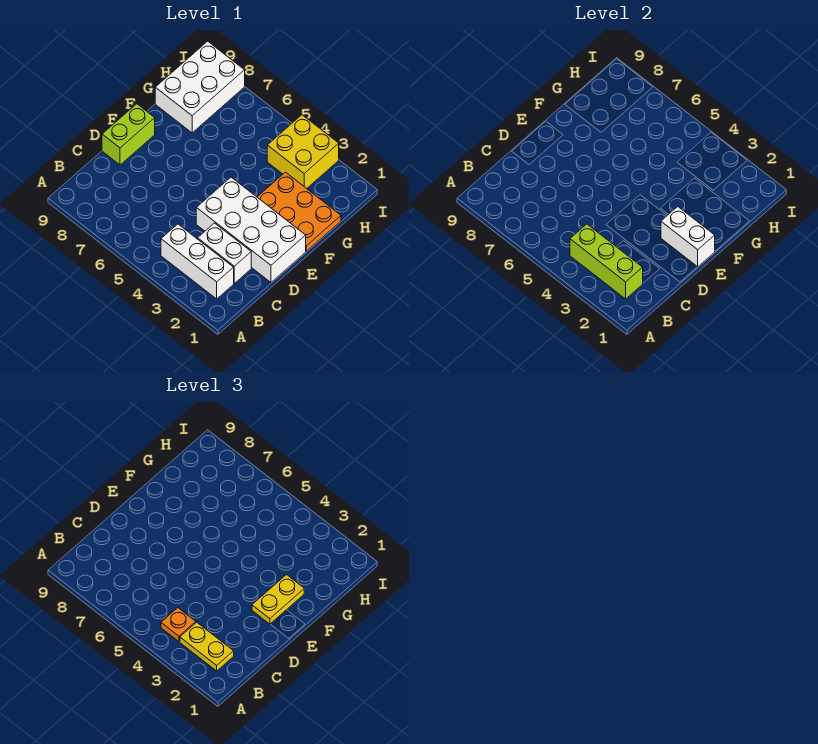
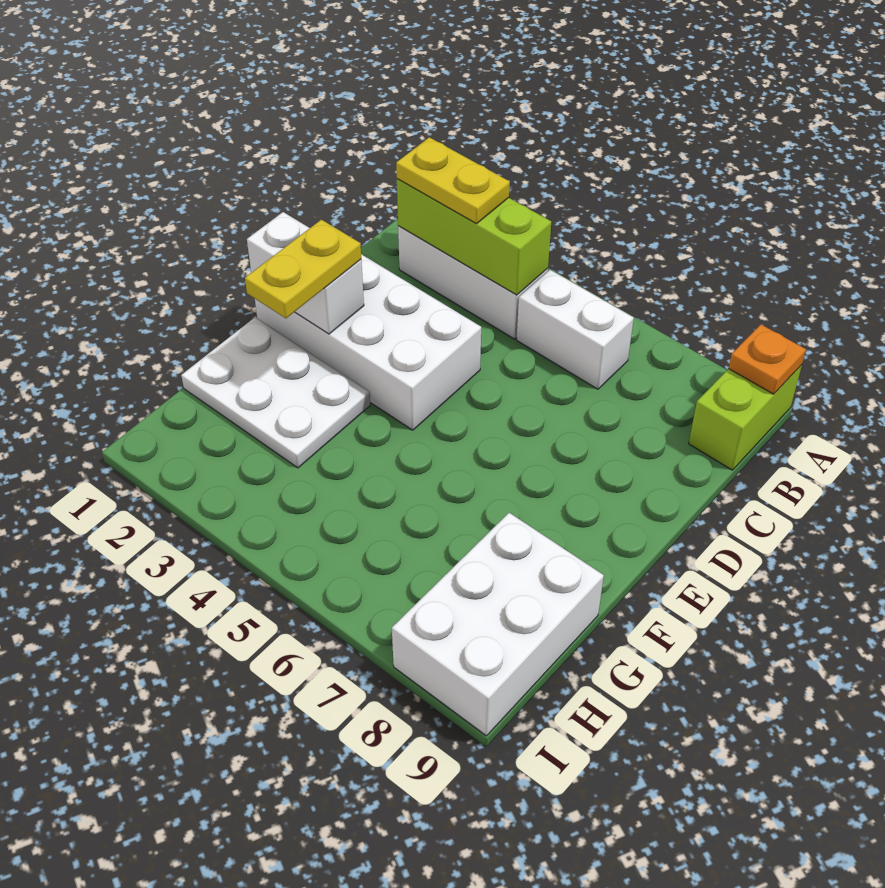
orange plate B4 level 3 -> orange plate A9 level 2
white brick C2:C3 level 1 -> white brick B5:B6 level 1
lime brick D9:E9 level 1 -> lime brick A9:B9 level 1
orange plate F1:G3 level 1 -> white plate F1:G3 level 1
yellow brick H3:I4 level 1 -> none

